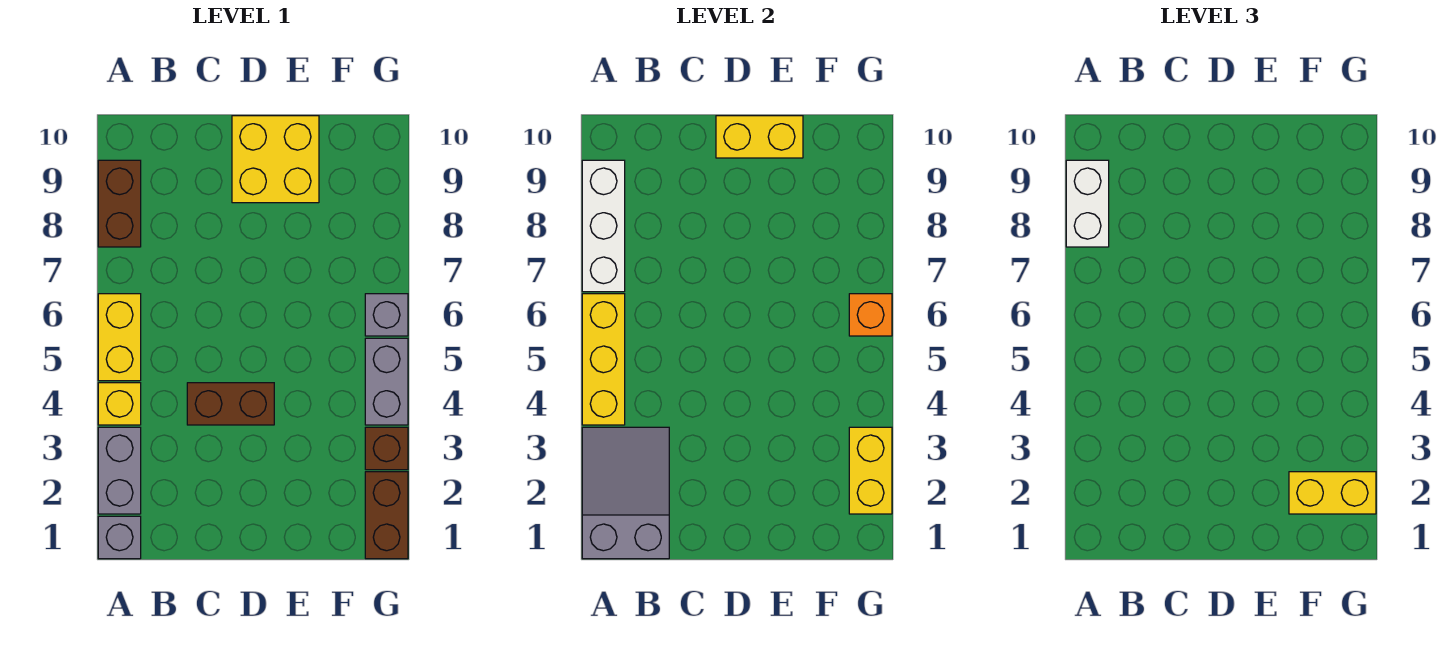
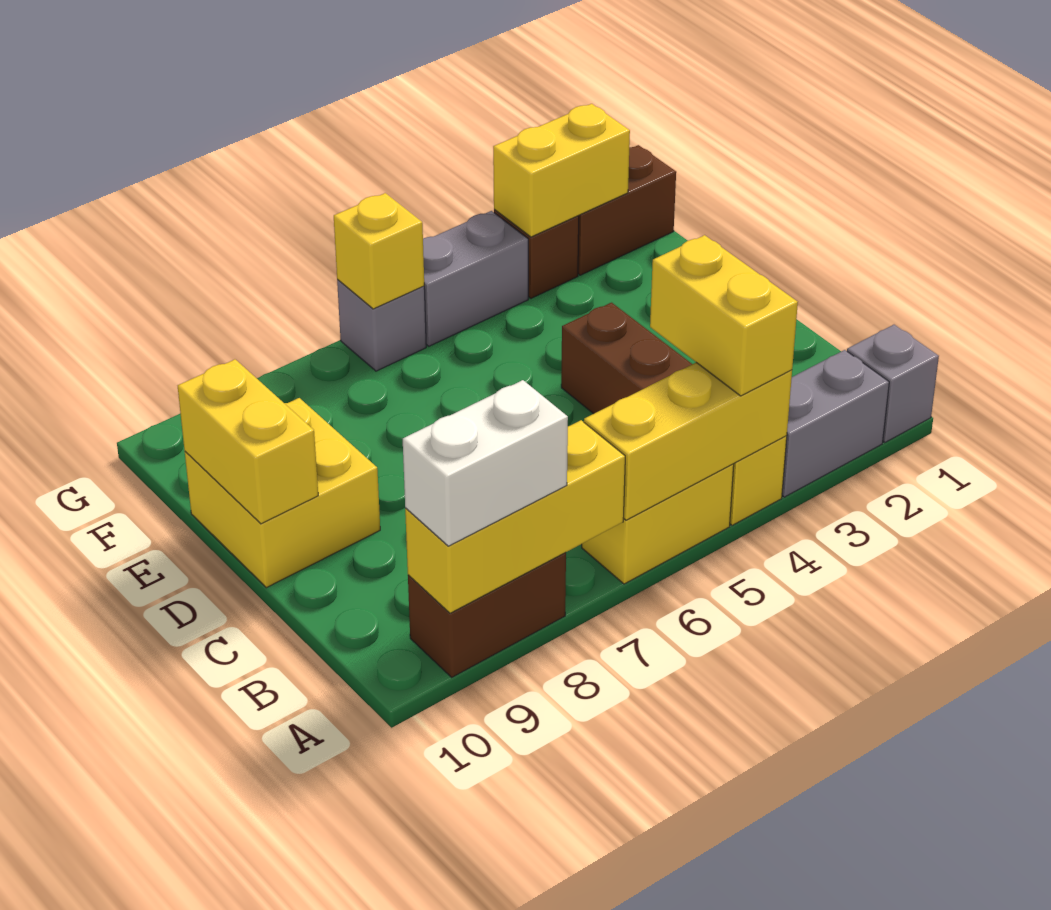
grey slope A1:B3 level 2 top 1 -> none
white brick A7:A9 level 2 -> yellow brick A7:A9 level 2
yellow brick F2:G2 level 3 -> yellow brick A4:B4 level 3
orange brick G6 level 2 -> yellow brick G6 level 2

